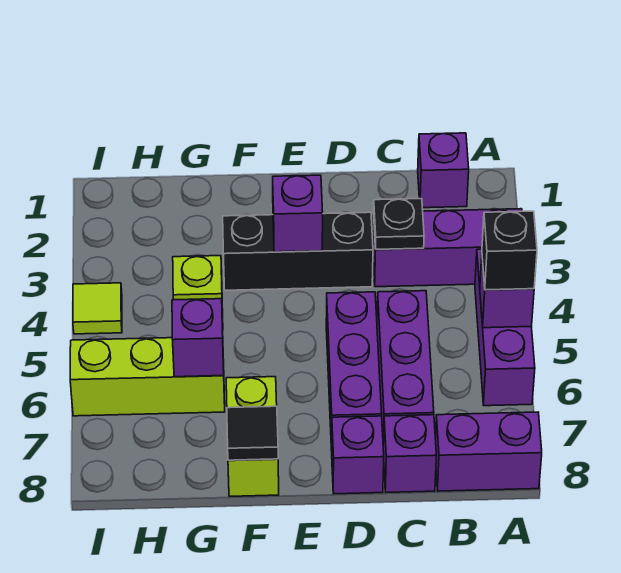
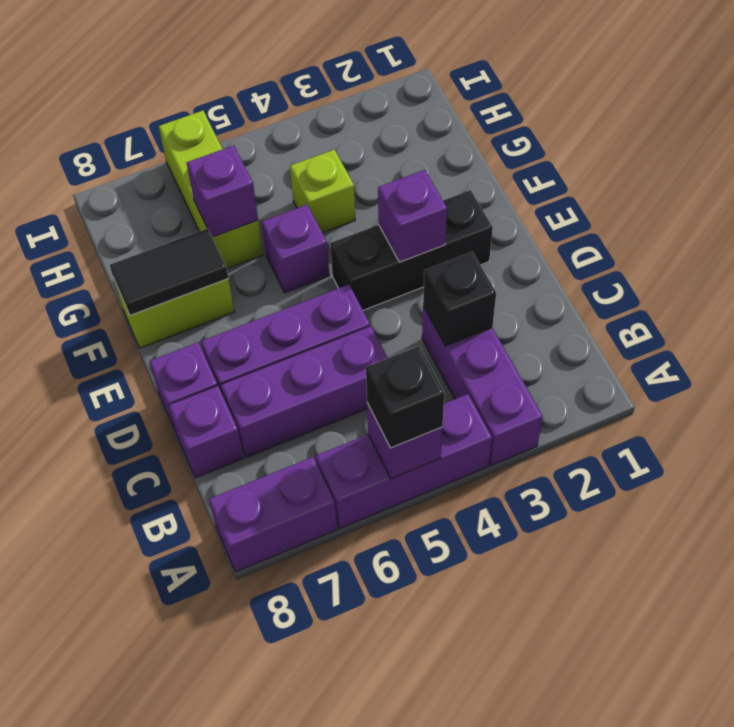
purple brick A8:B8 level 1 -> purple brick A7:A8 level 1
purple brick B1 level 1 -> purple brick F5 level 1
black plate C3 level 2 -> black brick C3 level 2
black brick D3:F3 level 1 -> black brick E2:E4 level 1
black tile F8 level 2 -> black tile F7:F8 level 2
lime tile I4 level 1 -> none

